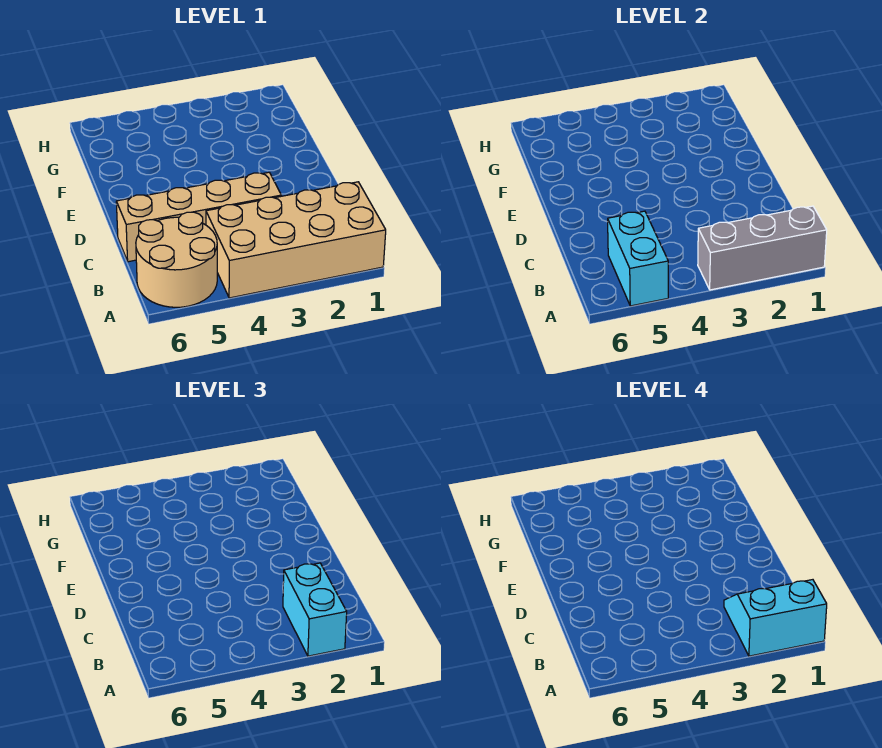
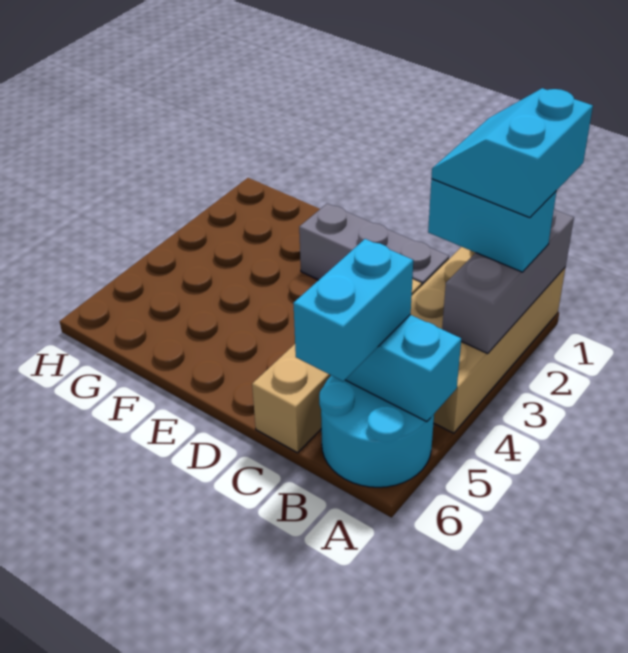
tan round brick A5:B6 level 1 -> cyan round brick A5:B6 level 1
none -> cyan brick B5:B6 level 3
none -> grey brick C2:E2 level 1

